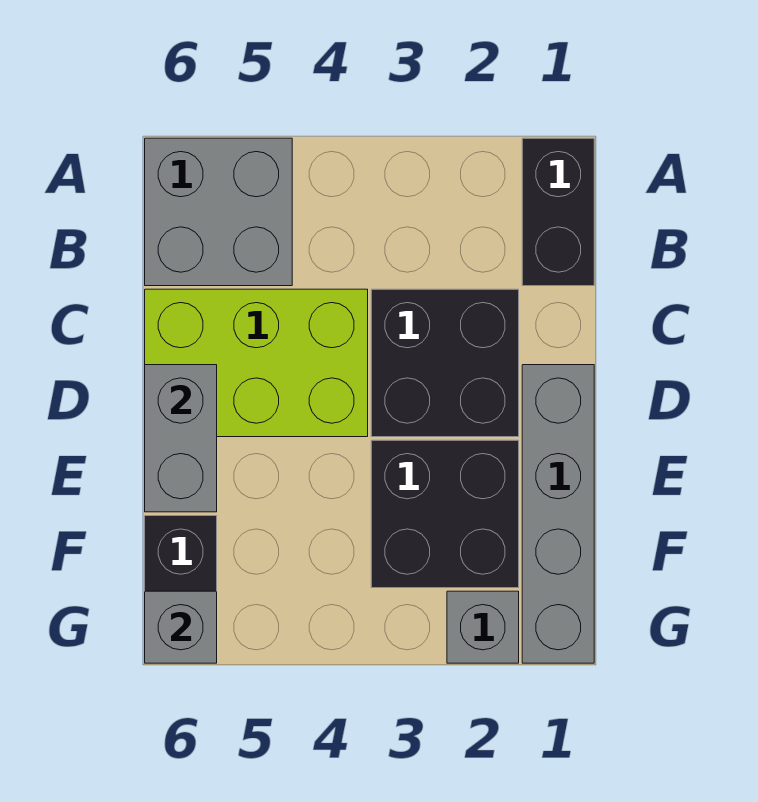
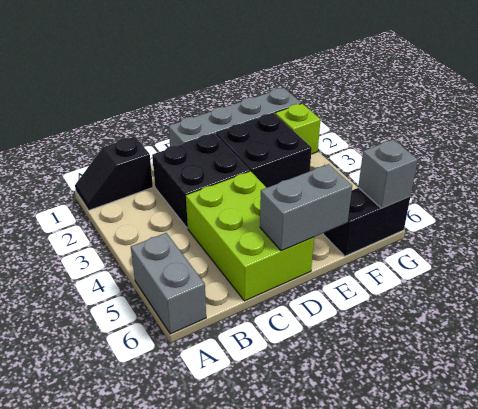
black brick A1:B1 level 1 -> black slope A1:B1 level 1 top B
grey brick A5:B6 level 1 -> grey brick A5:A6 level 1
grey brick G2 level 1 -> lime brick G2 level 1

